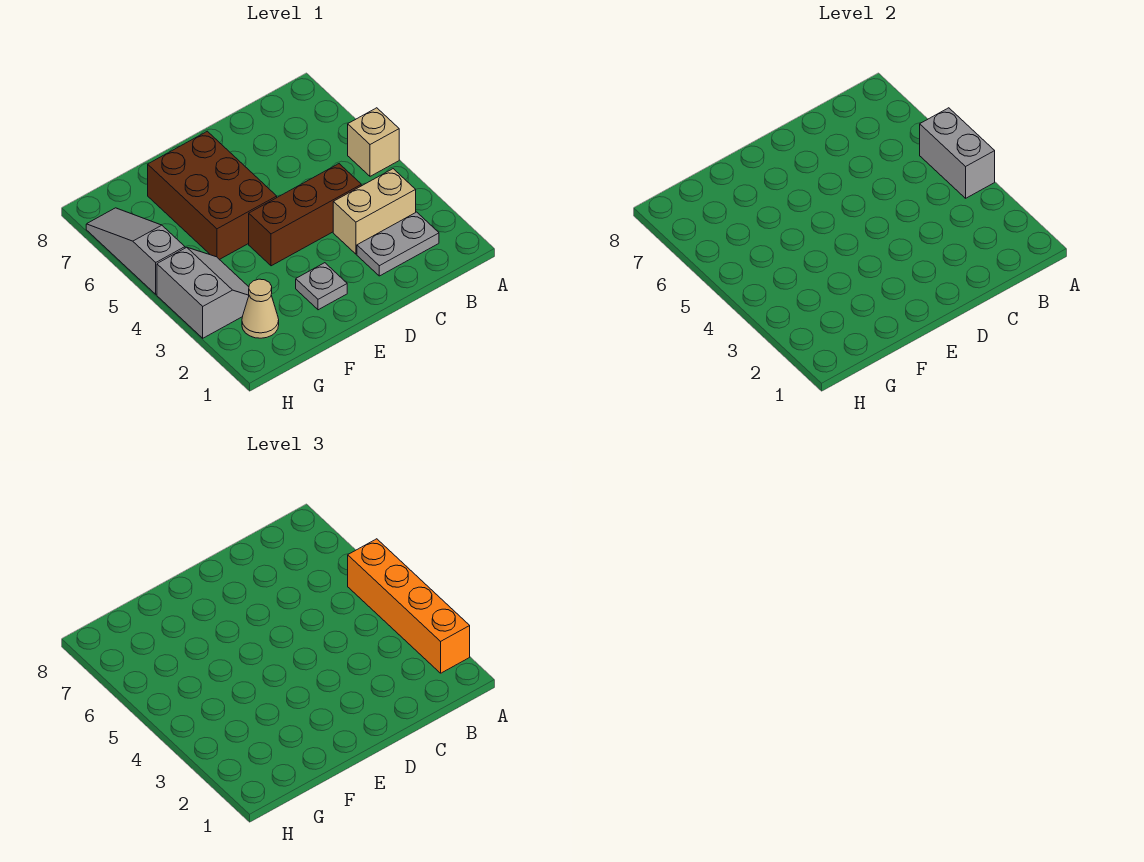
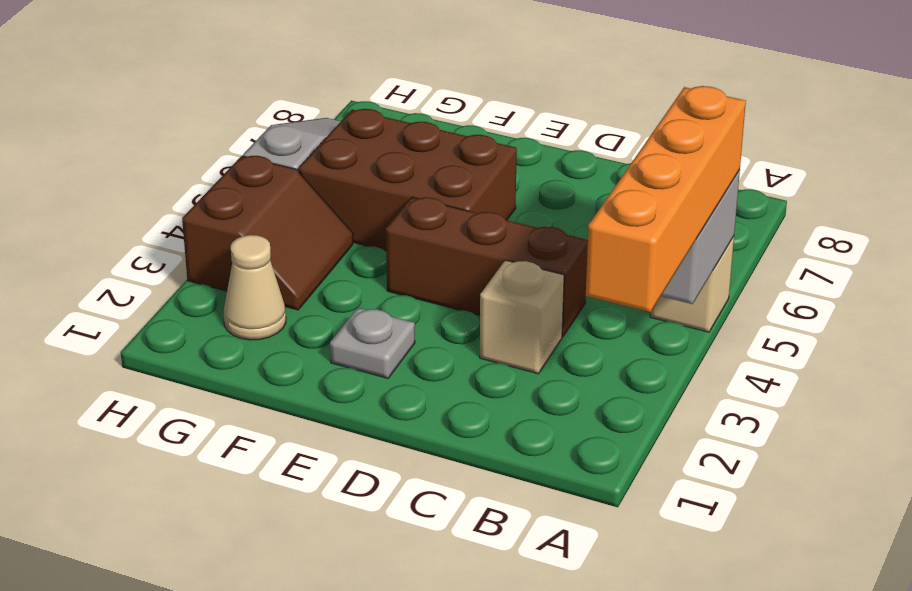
grey plate B2:C2 level 1 -> none
tan brick B3:C3 level 1 -> tan brick C3 level 1
brown brick E5:F7 level 1 -> brown brick E5:G6 level 1
grey slope G3:H4 level 1 top H -> brown slope G3:H4 level 1 top H

